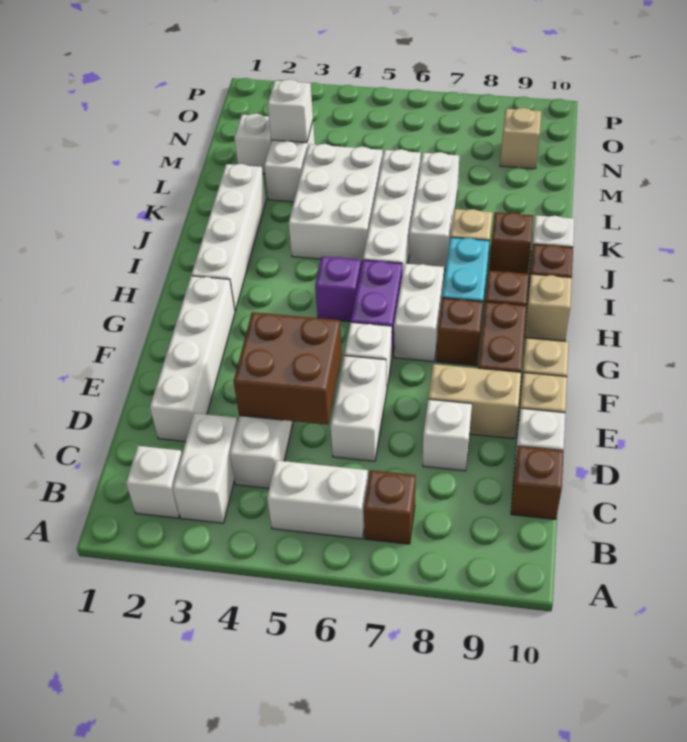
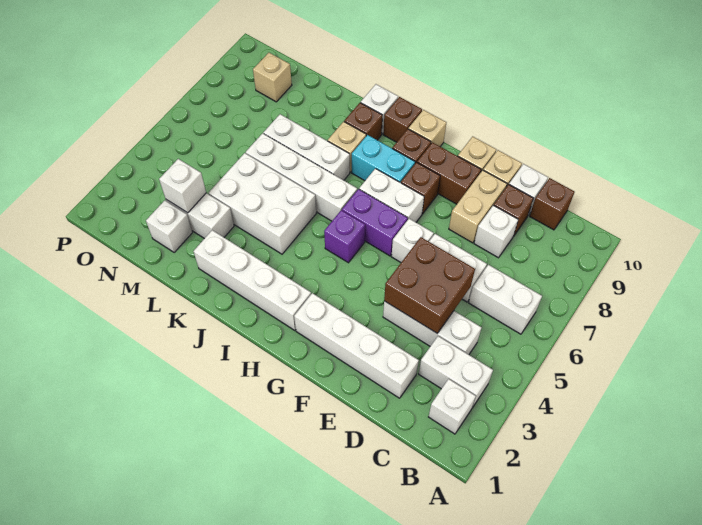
white brick B5:B6 level 1 -> white brick B6:C6 level 1
brown brick B7 level 1 -> brown brick D9 level 1

